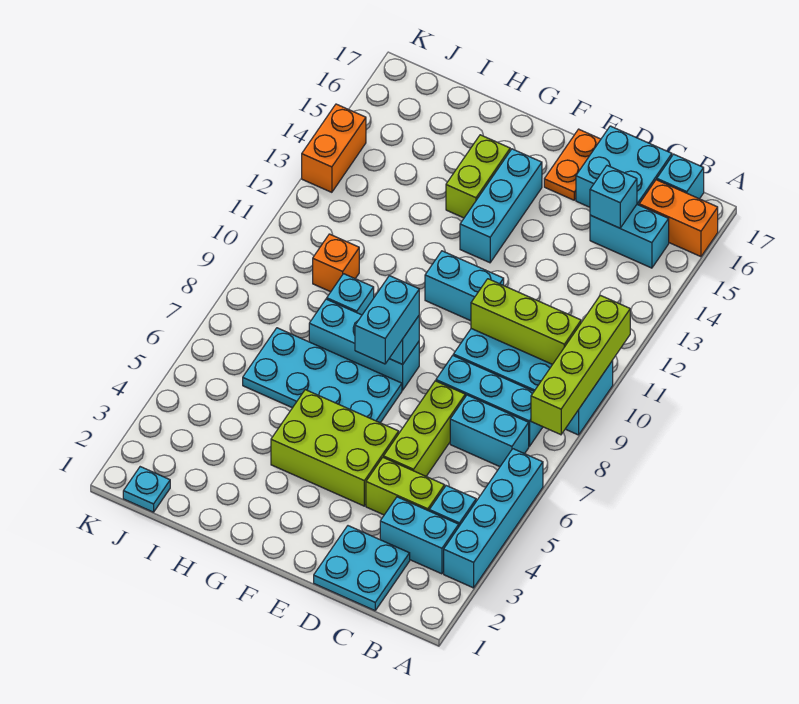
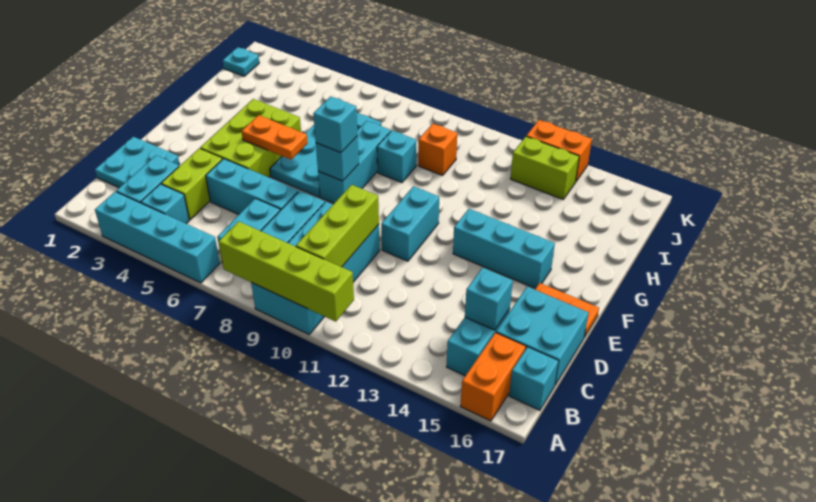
lime brick D5:D7 level 1 -> cyan brick D5:D7 level 1
none -> orange plate F5:F6 level 2
cyan brick F7:F8 level 3 -> cyan brick F8 level 3
lime brick G14:G15 level 1 -> lime brick J13:J14 level 1

